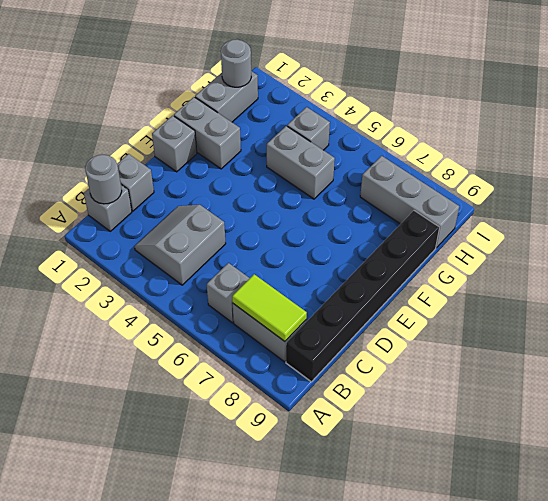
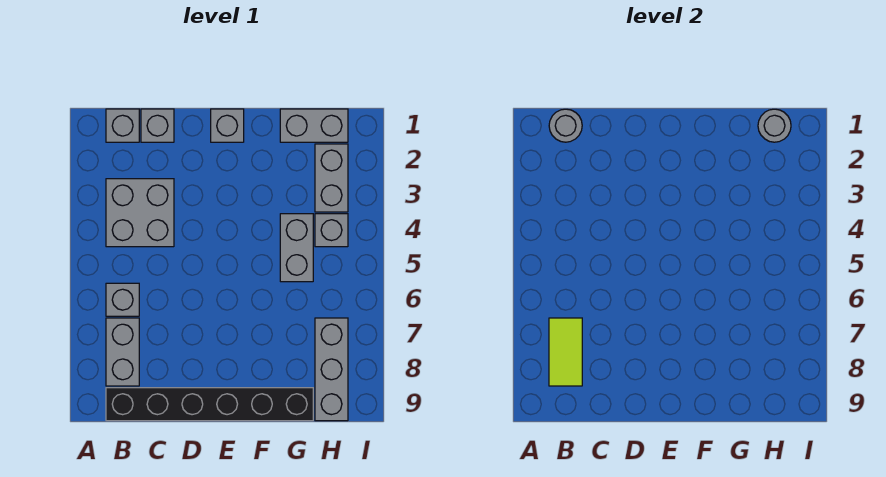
grey slope B3:C4 level 1 top 4 -> grey brick B3:C4 level 1
grey brick F1:F2 level 1 -> grey brick H2:H3 level 1

